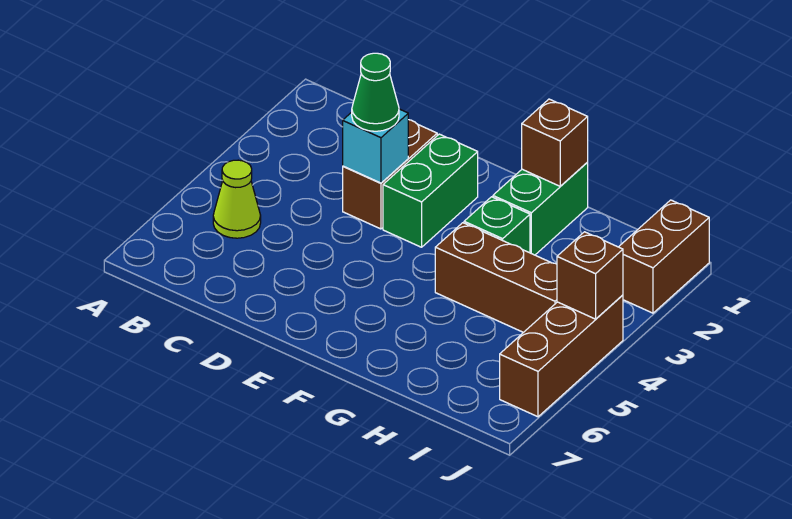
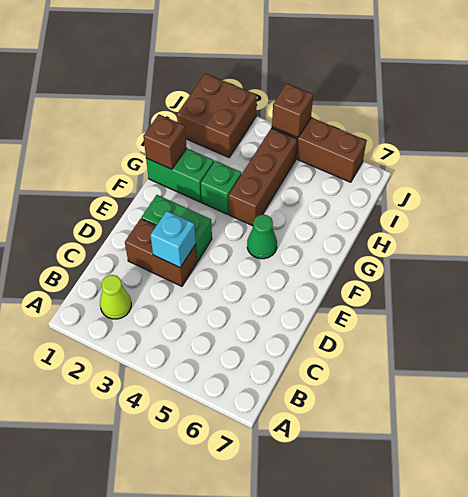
lime cone B5 level 1 -> lime cone B2 level 1
green cone D3 level 3 -> green cone F5 level 1
brown brick J1:J2 level 1 -> brown brick I1:J2 level 1

